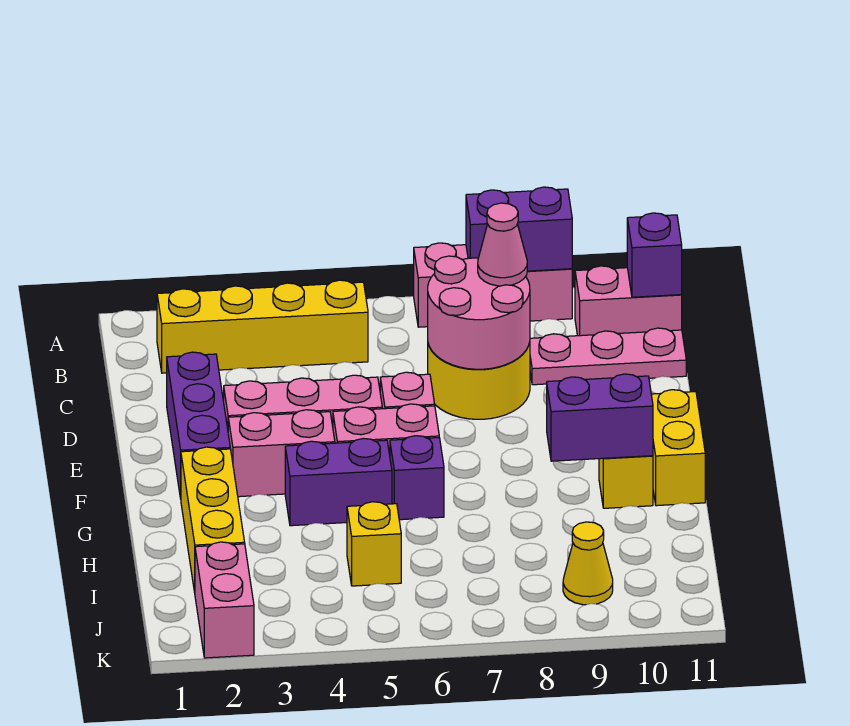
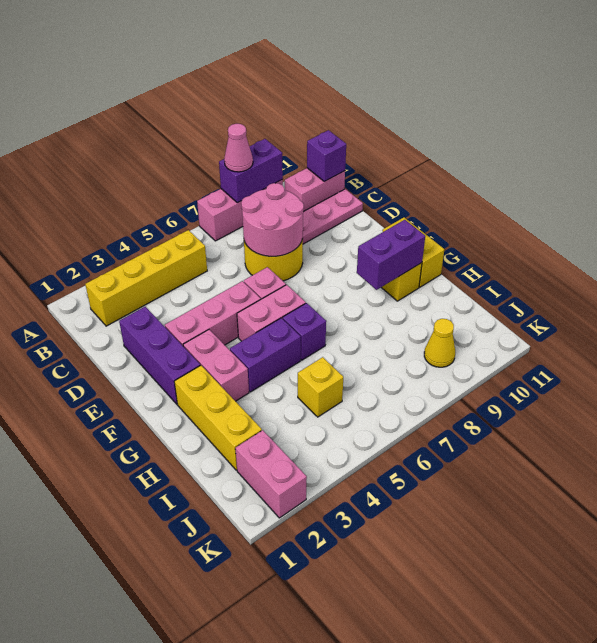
pink cone C8 level 3 -> pink cone A8 level 3
pink brick F3:F4 level 1 -> pink brick F3:G3 level 1

